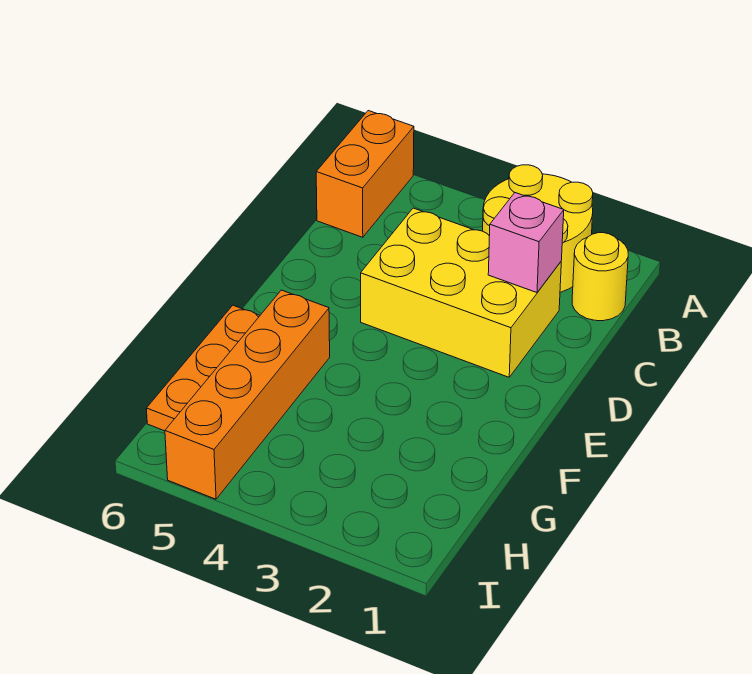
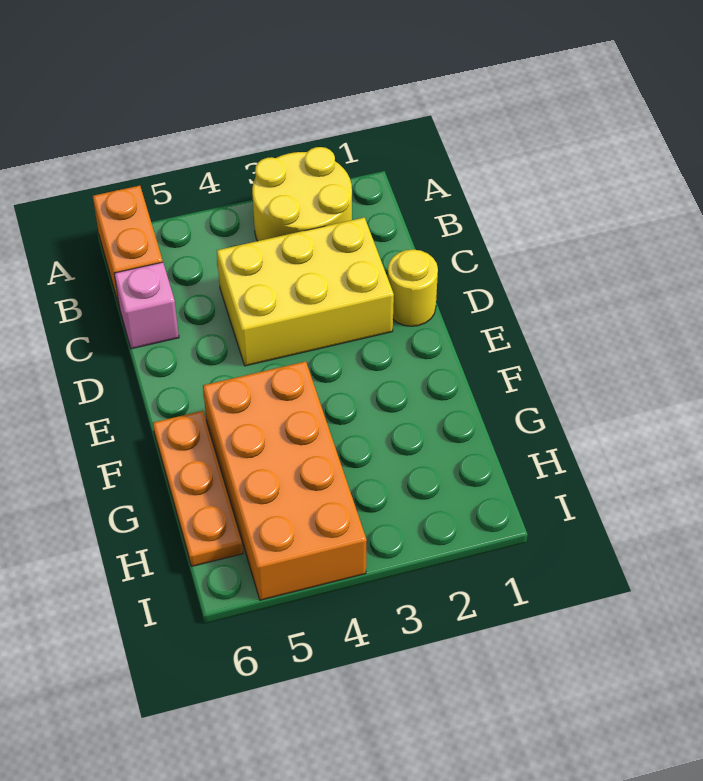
yellow round brick B1 level 1 -> yellow round brick D1 level 1
pink brick C2 level 2 -> pink brick C6 level 1
orange brick F5:I5 level 1 -> orange brick F4:I5 level 1

